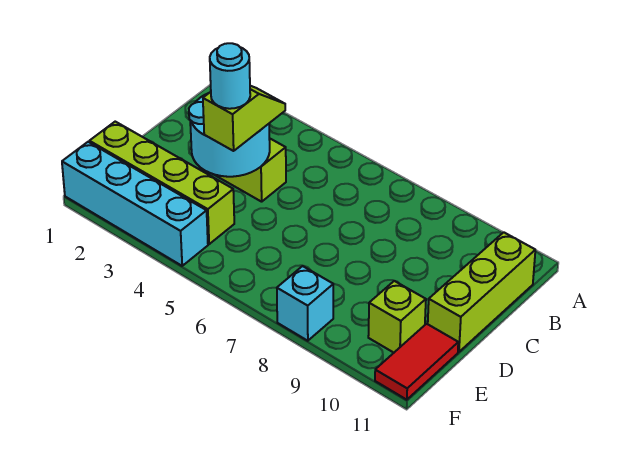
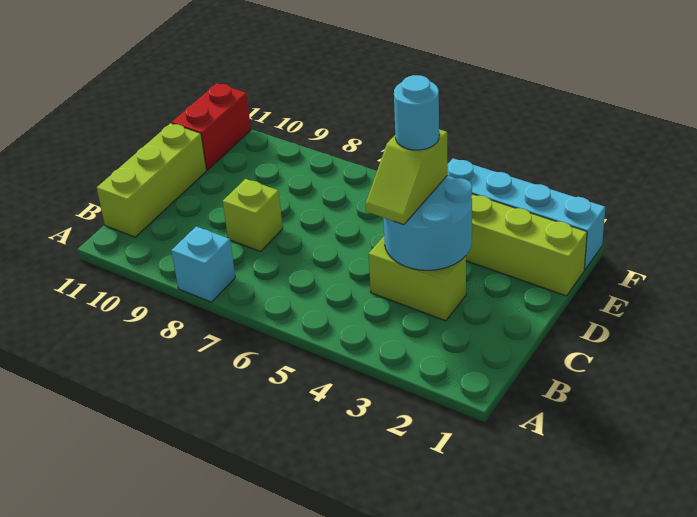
lime brick E10 level 1 -> lime brick C8 level 1
red tile E11:F11 level 1 -> red brick E11:F11 level 1
cyan brick F8 level 1 -> cyan brick A8 level 1

